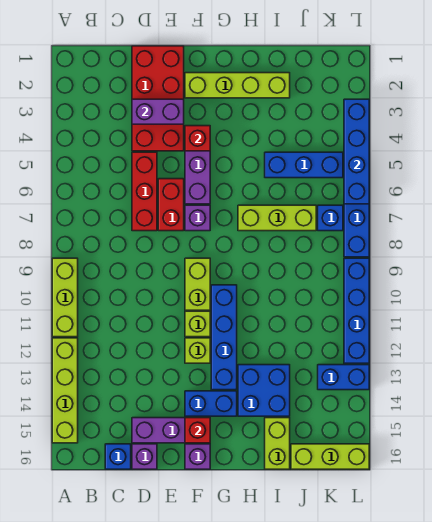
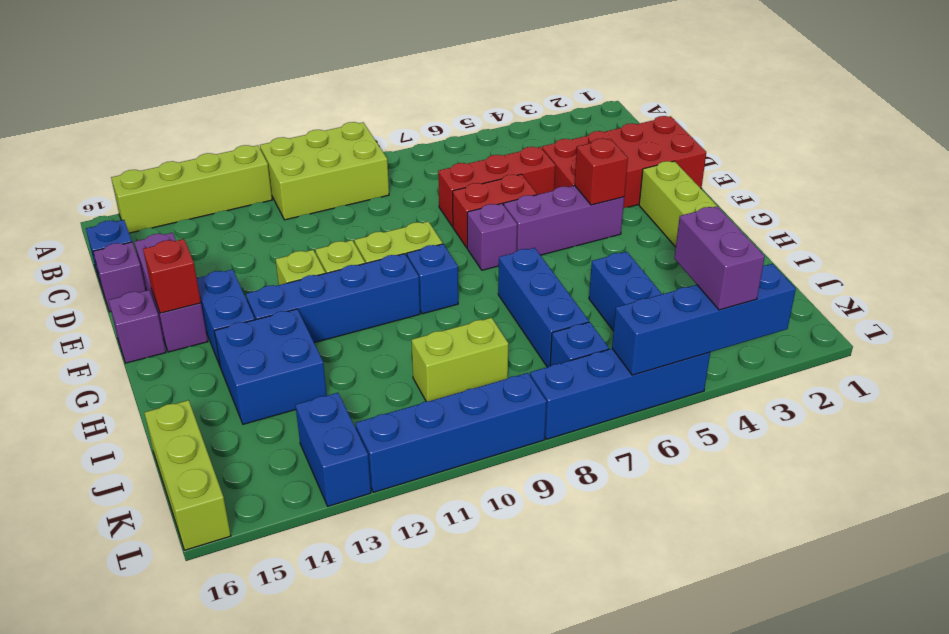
lime brick A9:A11 level 1 -> lime brick A9:B11 level 1
purple brick D3:E3 level 2 -> purple brick K4:L4 level 3
none -> blue brick G9 level 1
lime brick H7:J7 level 1 -> blue brick H7:J7 level 1
lime brick I15:I16 level 1 -> lime brick J9:J10 level 1

